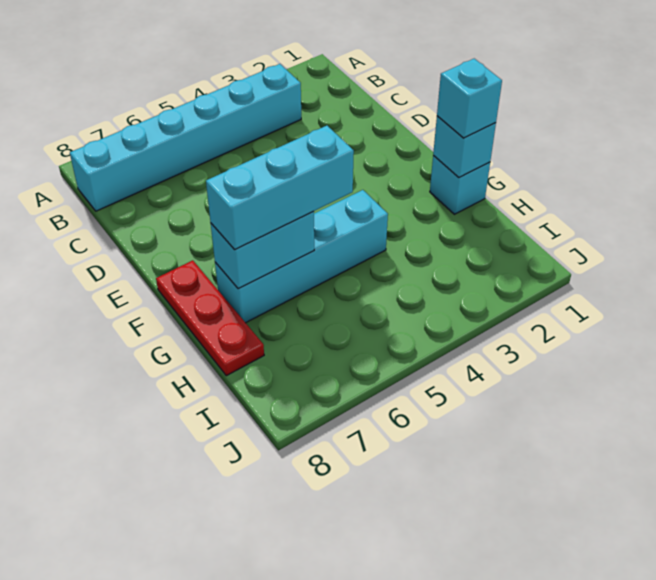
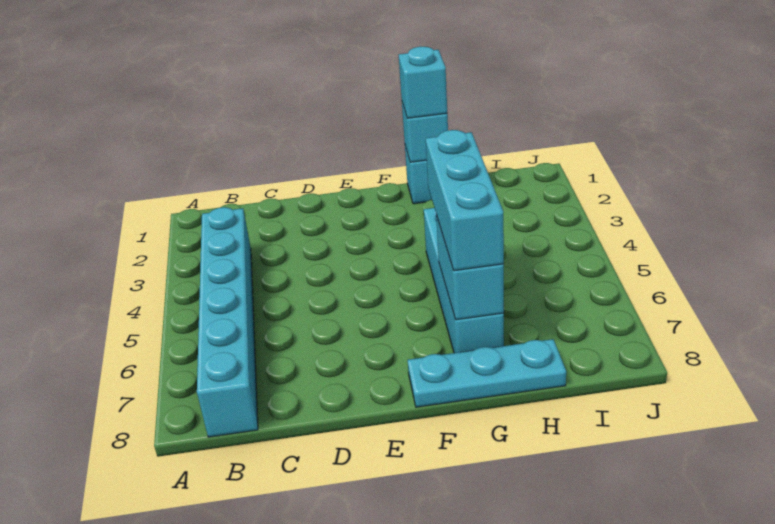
red plate F8:H8 level 1 -> cyan plate F8:H8 level 1

